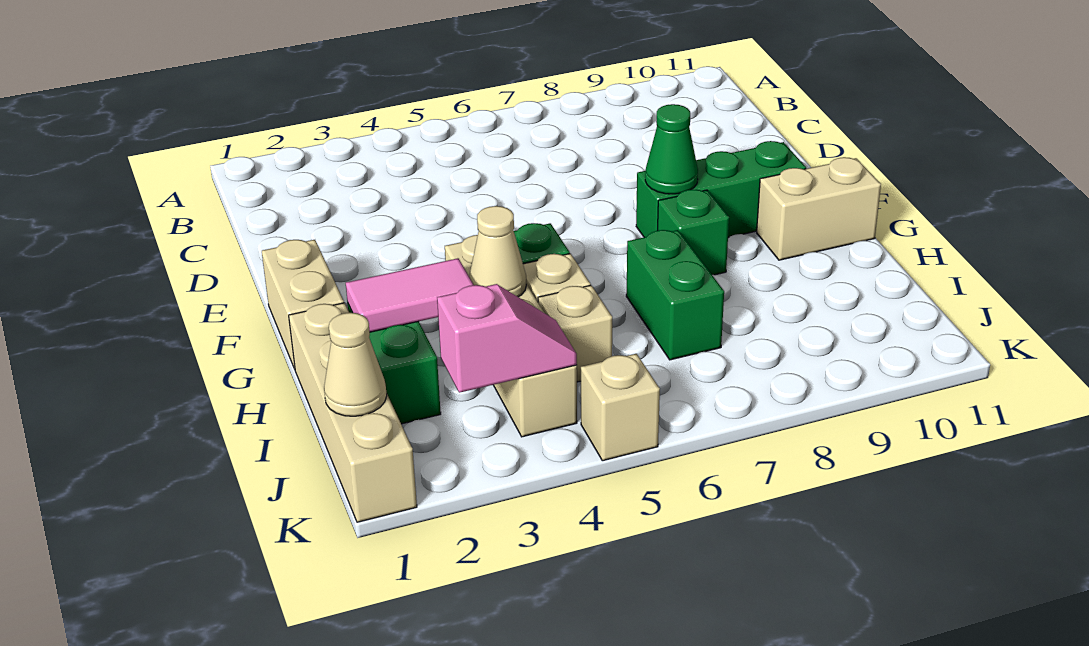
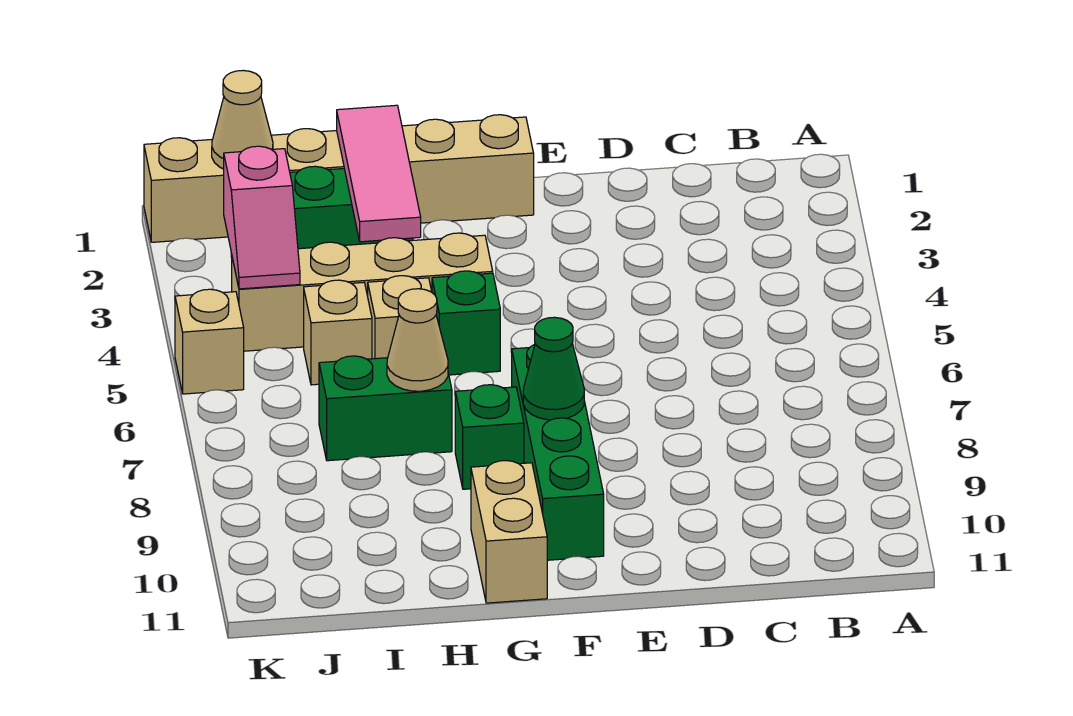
green brick F8:F10 level 1 -> green brick F7:F10 level 1
pink tile H2:H3 level 2 -> pink tile H1:H3 level 2
tan cone H4 level 2 -> tan cone H7 level 2

